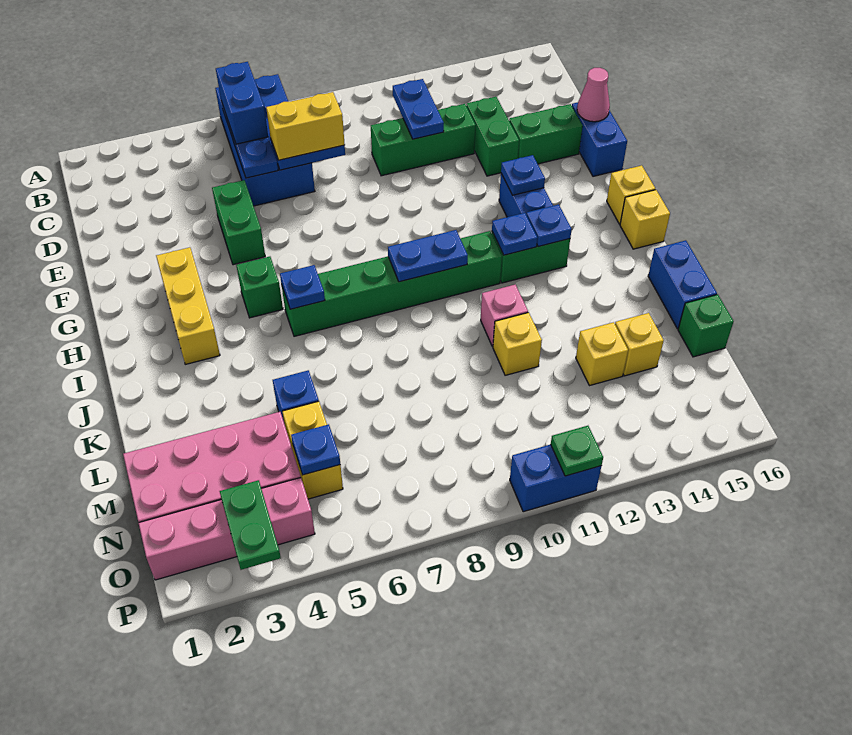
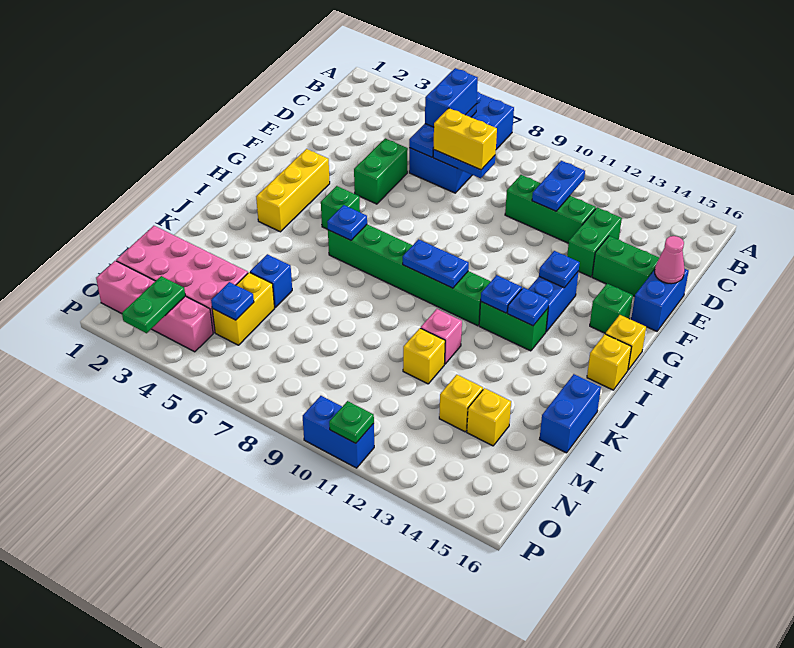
green brick M16 level 1 -> green brick G15 level 1

